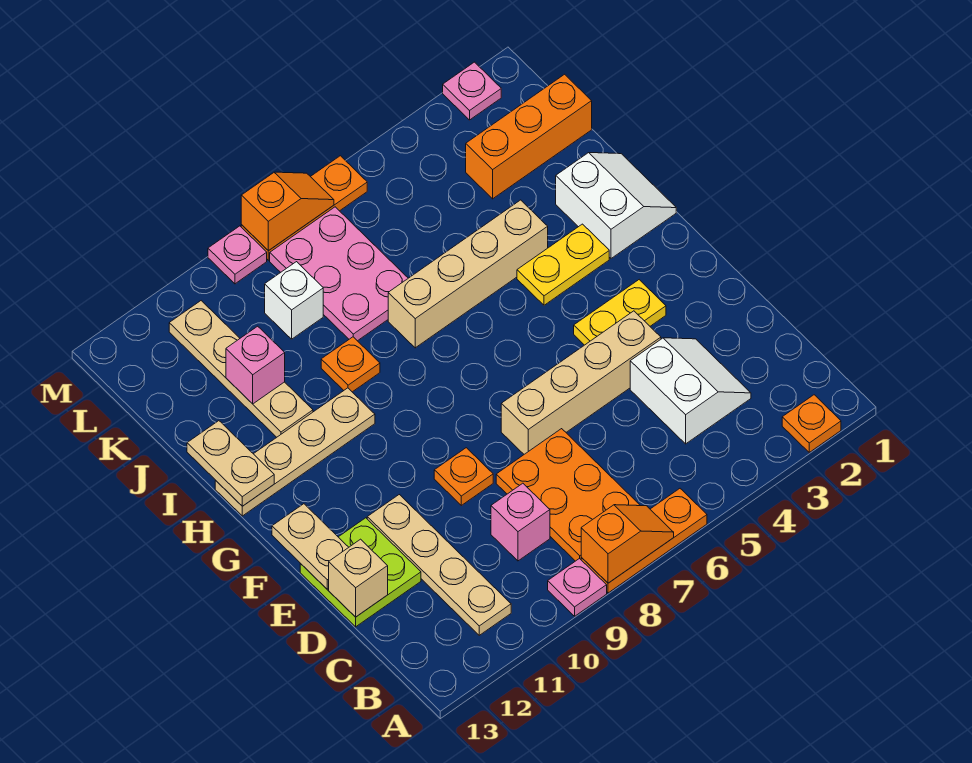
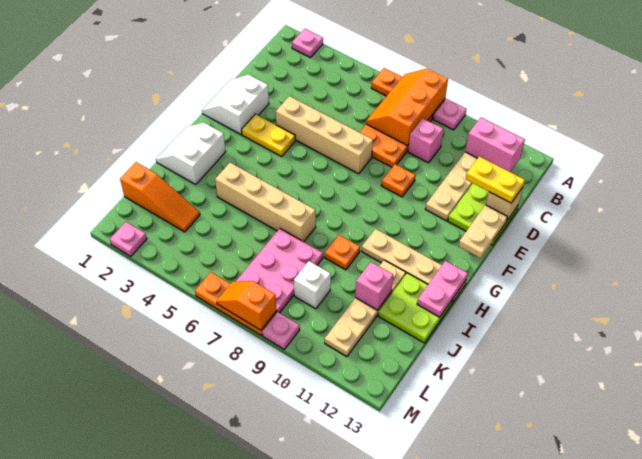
orange plate A2 level 1 -> pink plate A2 level 1
orange slope A7:A8 level 2 top 8 -> orange slope A7:C8 level 2 top 8
none -> pink brick B11:B12 level 2
white slope C3:D4 level 1 top 4 -> white slope E1:F2 level 1 top 2
yellow plate H3:H4 level 1 -> yellow plate D12:D13 level 3
tan plate H13:I13 level 2 -> pink plate H13:I13 level 2
none -> lime plate I12:J13 level 1
orange brick K1:K3 level 1 -> orange slope K1:K3 level 1 top 1

